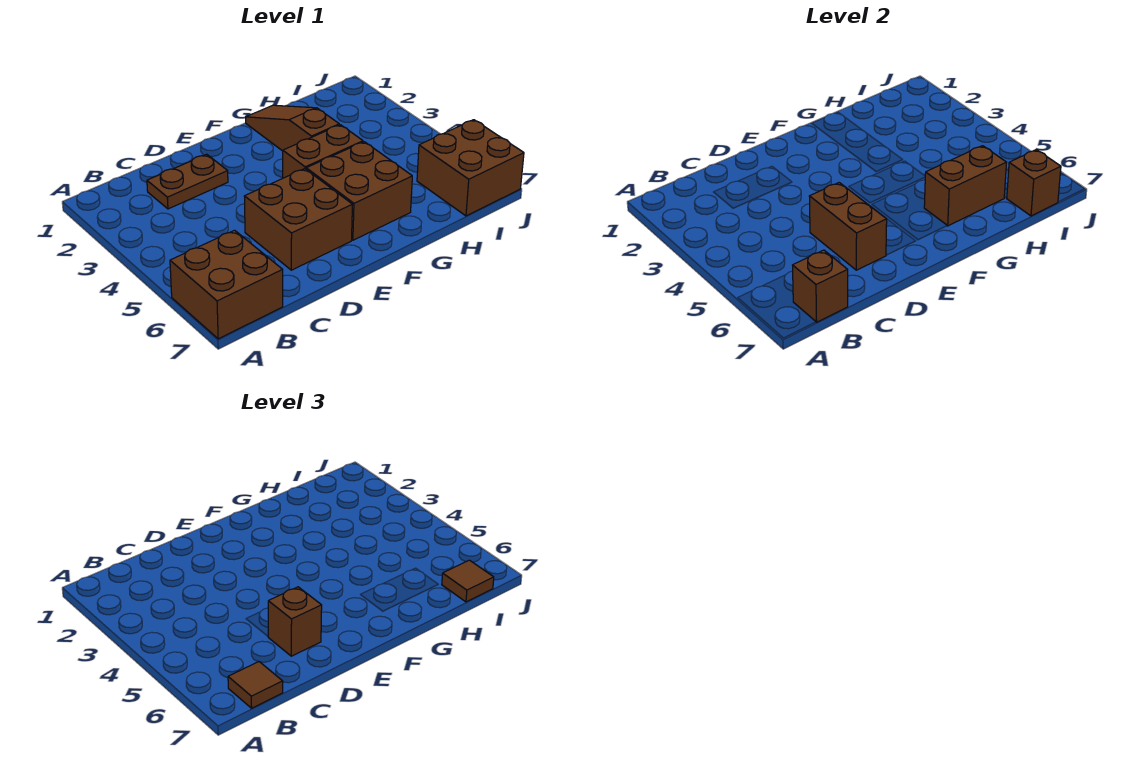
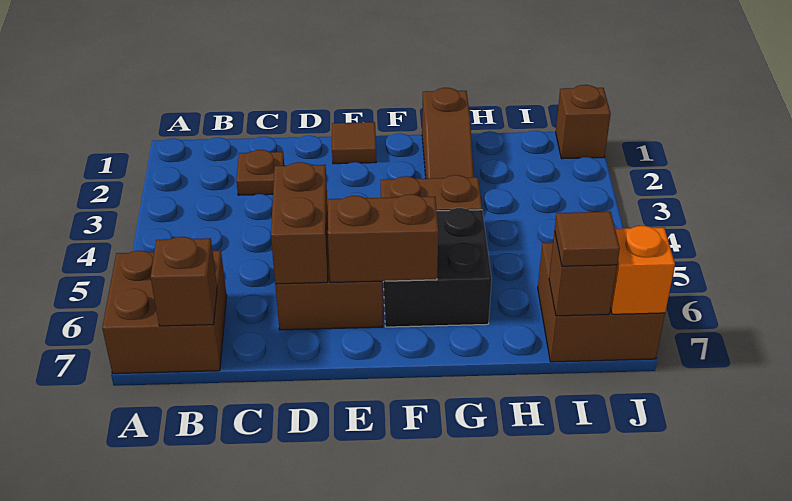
brown tile B7 level 3 -> brown tile E1 level 1
brown plate C2:D2 level 1 -> brown plate C2 level 1
brown brick D6 level 3 -> brown brick J1 level 1
brown brick F5:G6 level 1 -> black brick F5:G6 level 1
brown slope G1:G3 level 1 top 3 -> brown slope G1:G3 level 1 top 1
brown brick G6:H6 level 2 -> brown brick E6:F6 level 2
none -> orange brick J7 level 2

